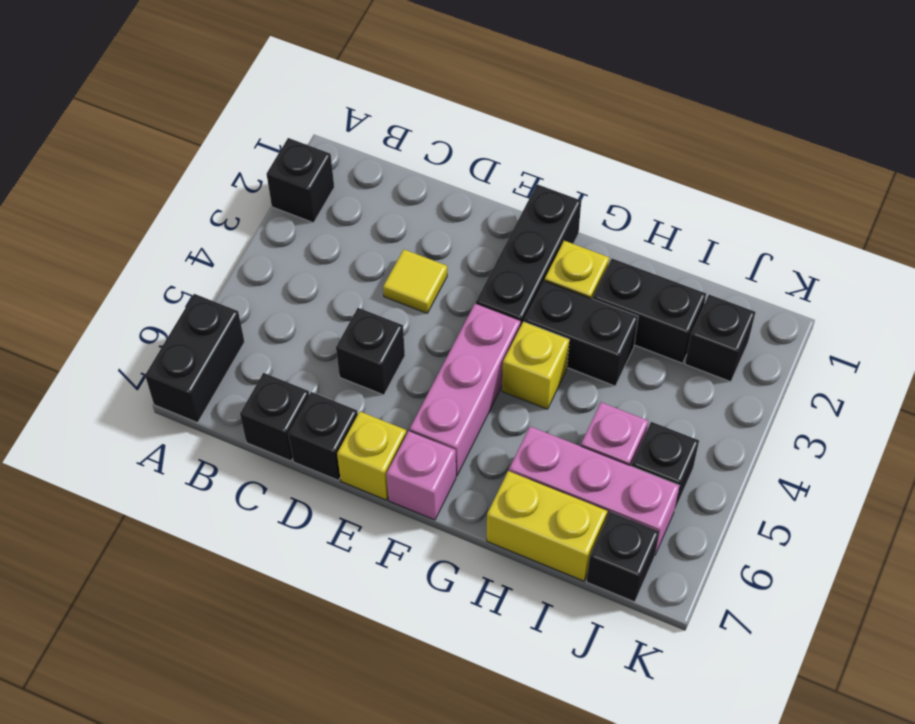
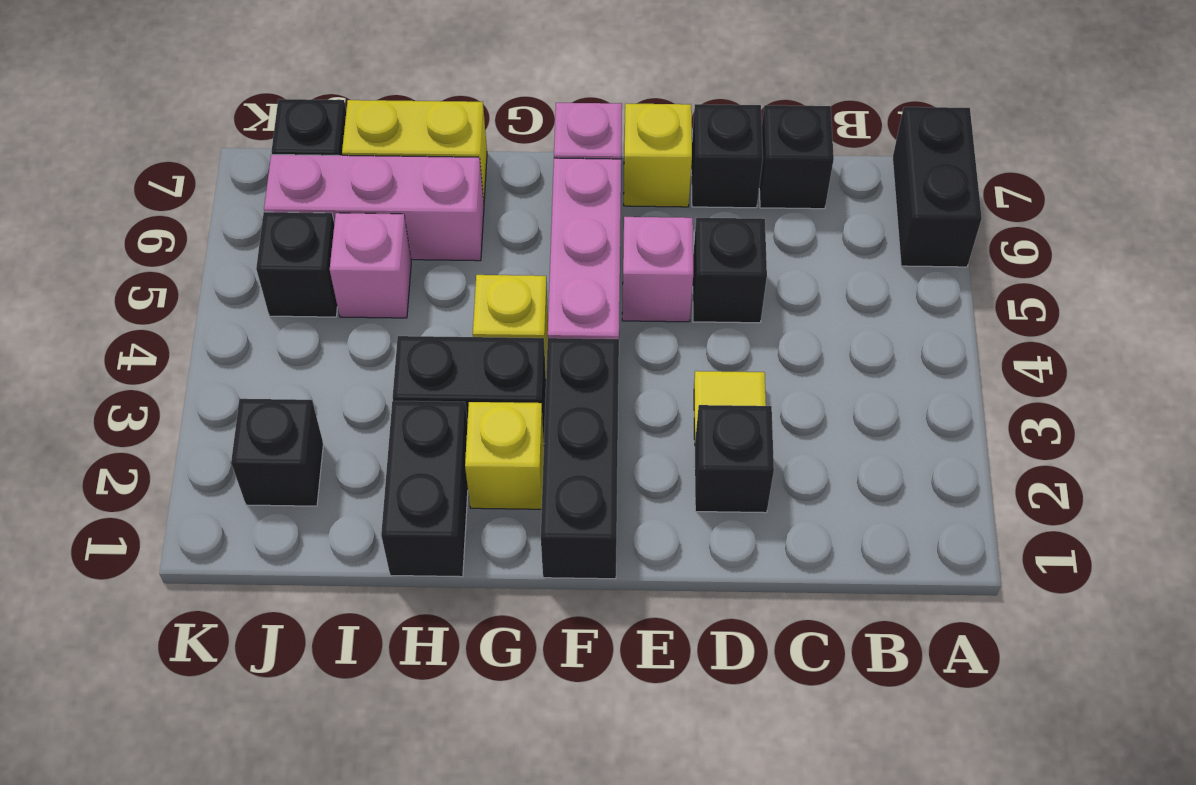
black brick A2 level 1 -> black brick D2 level 1
none -> pink brick E5 level 1
black brick H2:I2 level 1 -> black brick H1:H2 level 1

